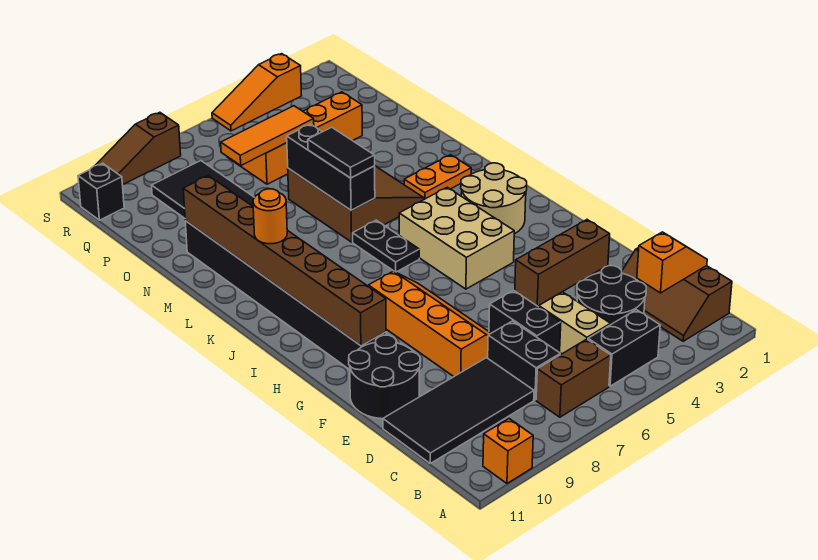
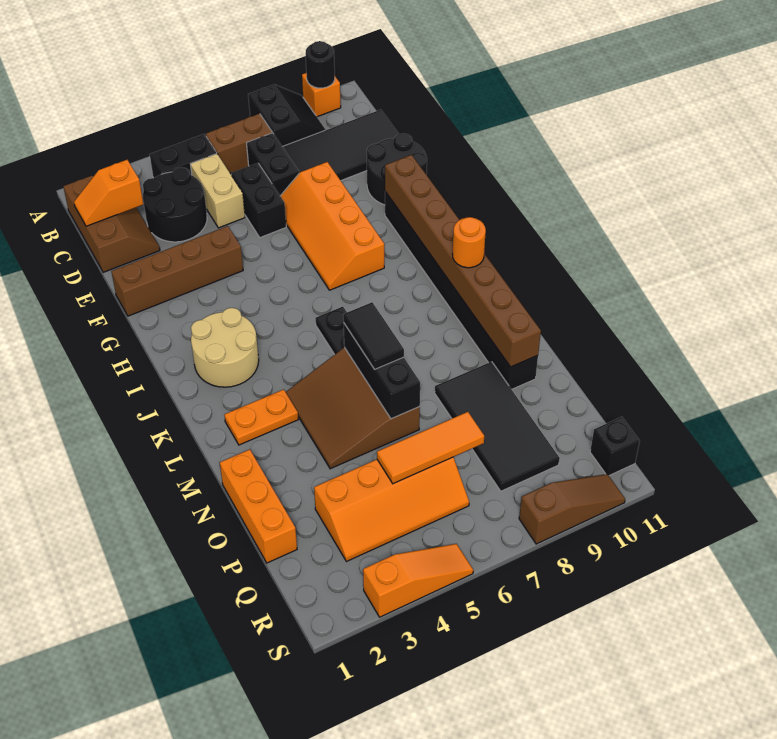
none -> black slope A8:B9 level 1 top 8
none -> black round brick A10 level 2
brown brick F2:F4 level 1 -> brown brick F1:F4 level 1
tan brick H4:J5 level 1 -> none
none -> orange brick N1:P1 level 1

